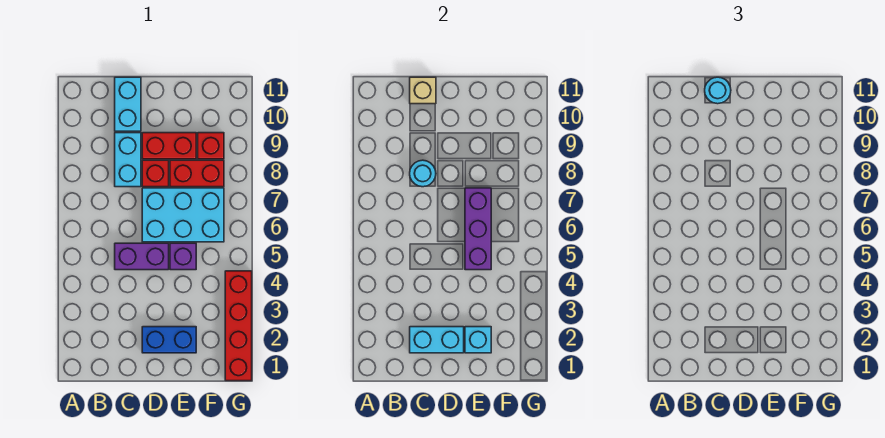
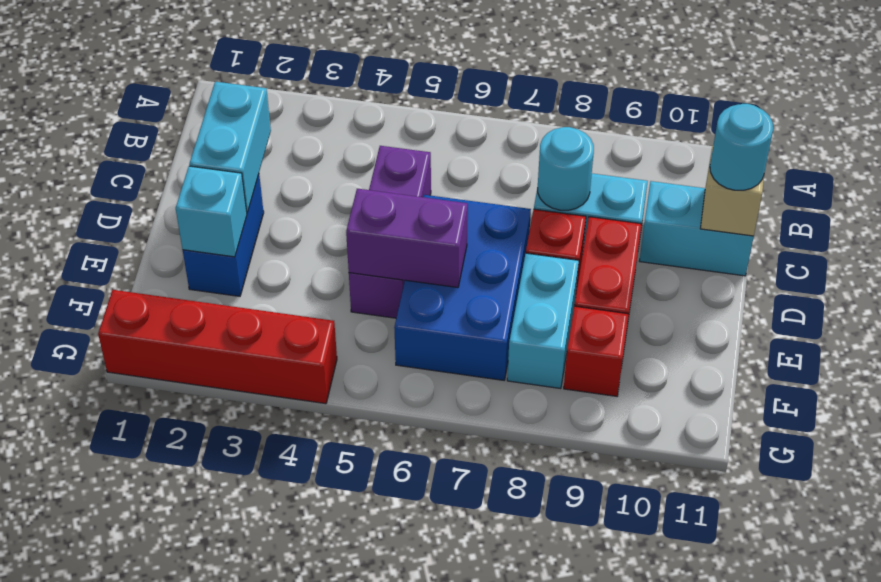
cyan brick D6:F7 level 1 -> blue brick D6:F7 level 1
purple brick E5:E7 level 2 -> purple brick E5:E6 level 2
red brick E8:F8 level 1 -> cyan brick E8:F8 level 1

